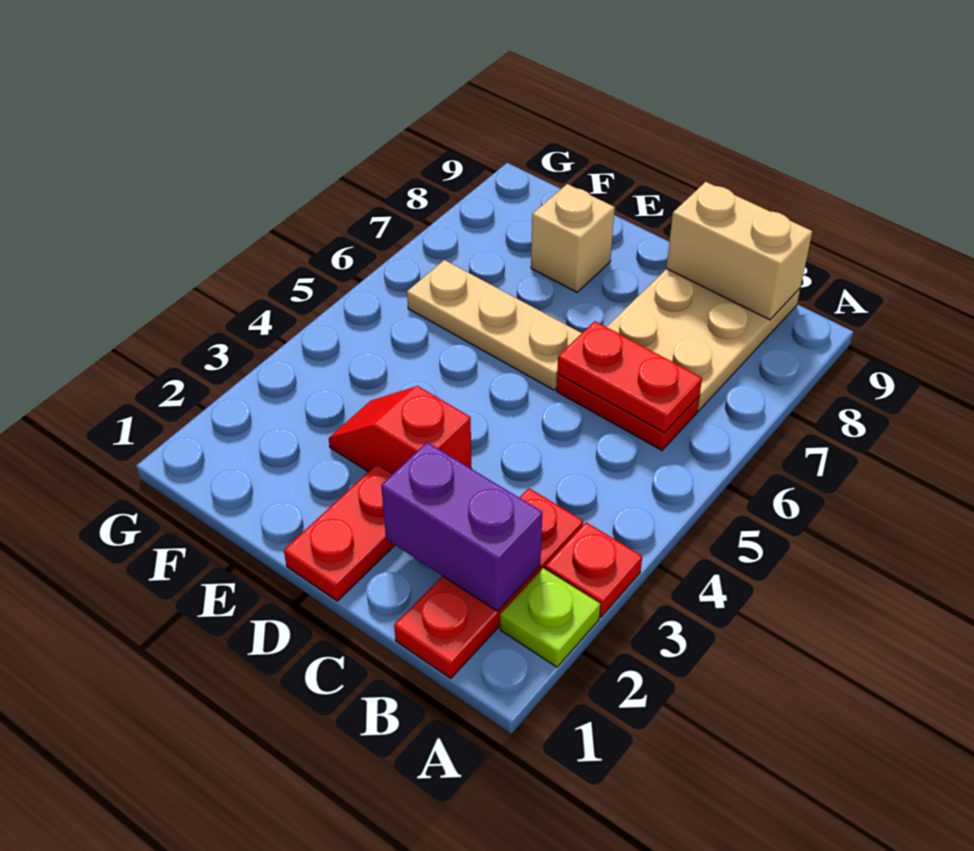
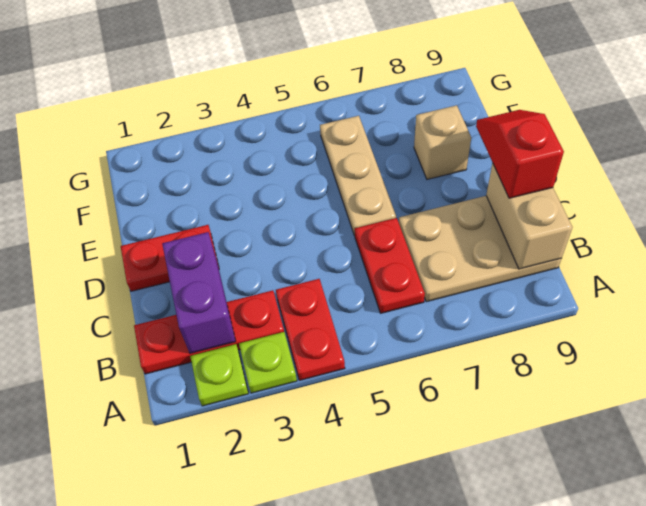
red plate A3 level 1 -> lime plate A3 level 1
red plate B6:C6 level 2 -> red plate A4:B4 level 1
red slope D3:E3 level 1 top D -> red slope C9:D9 level 3 top C

